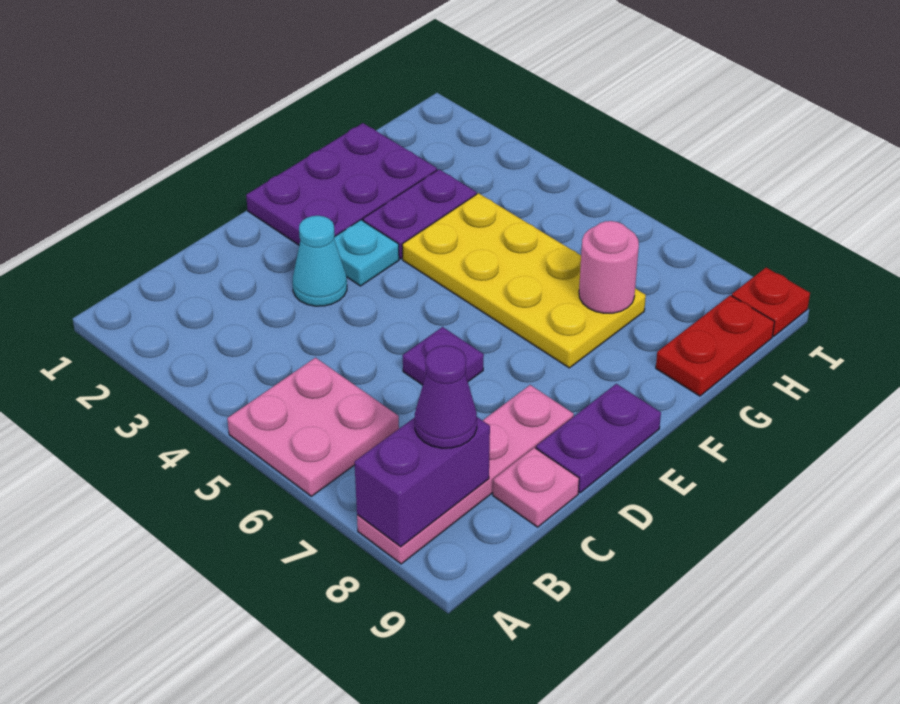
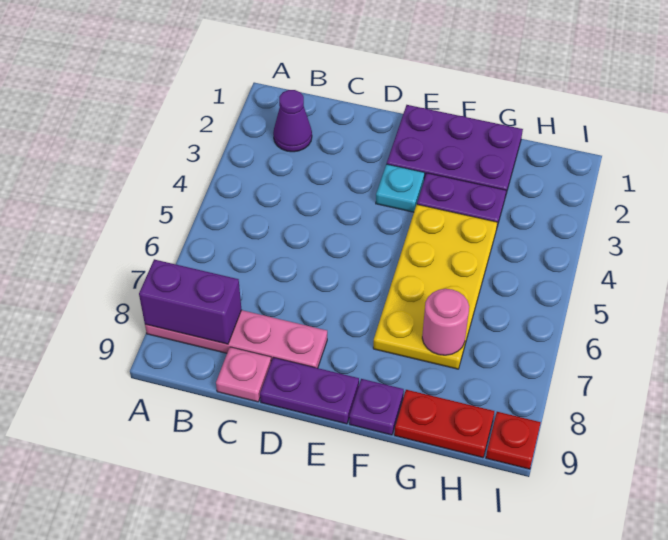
pink plate A5:B6 level 1 -> none
purple cone B8 level 3 -> purple cone B2 level 1
cyan cone D3 level 1 -> none
purple plate D6 level 1 -> purple plate F9 level 1

